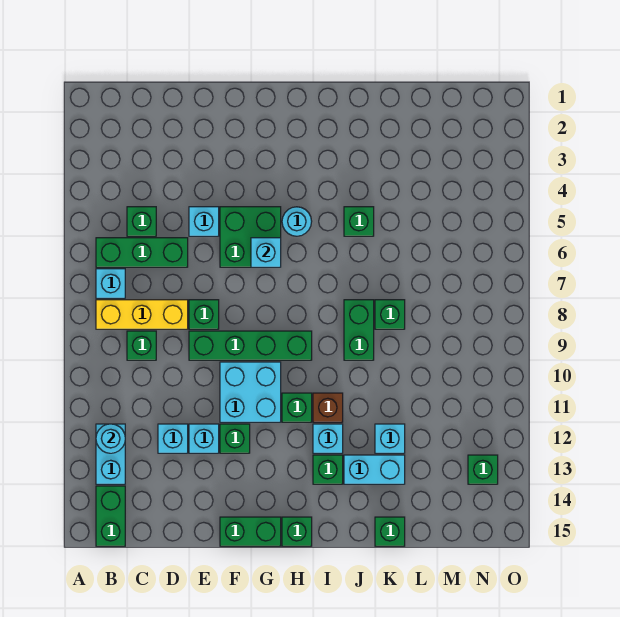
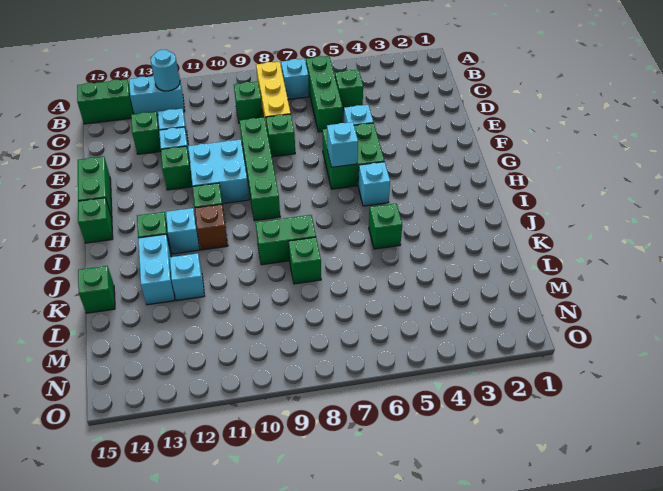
cyan round brick H5 level 1 -> cyan brick H5 level 1
green brick N13 level 1 -> green brick D13 level 1

